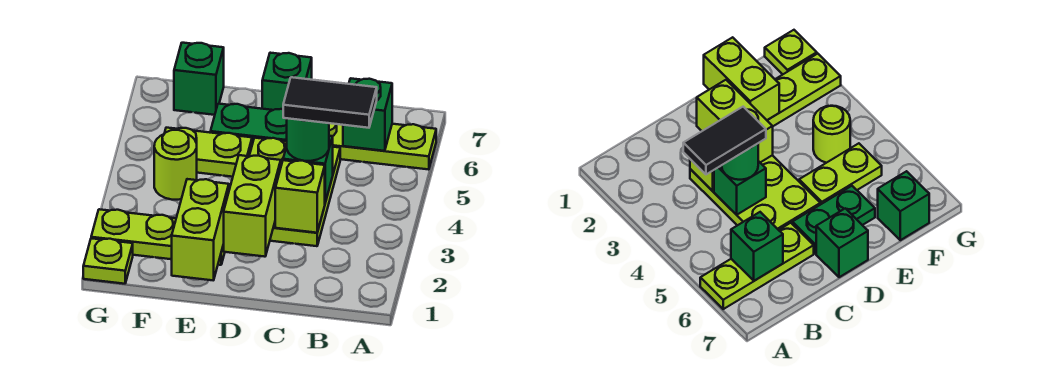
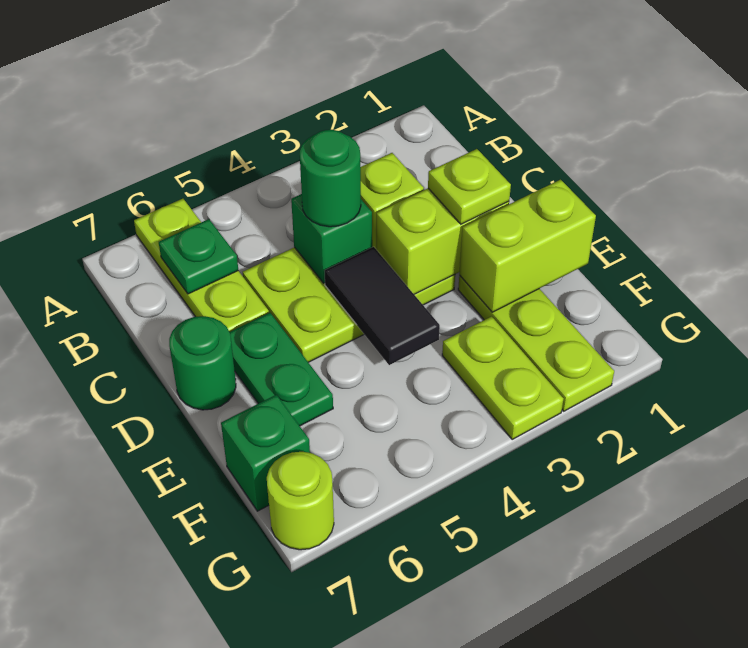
black tile B4:C4 level 4 -> black tile D4:E4 level 2
green brick B6 level 2 -> green plate B6 level 2
green brick D7 level 1 -> green round brick D7 level 1
lime plate E5:F5 level 1 -> lime plate F3:G3 level 1
lime round brick F4 level 1 -> lime round brick G7 level 1
lime plate G1 level 1 -> lime plate D2 level 3

